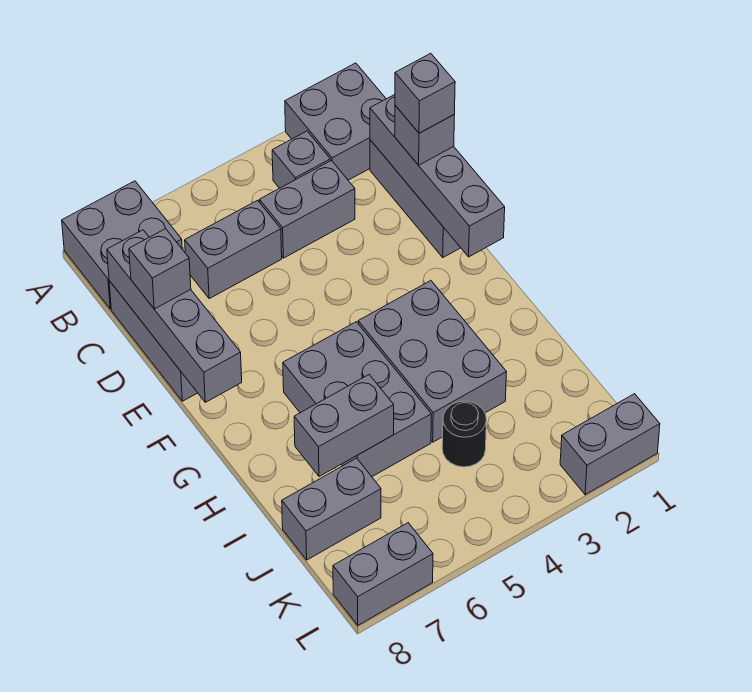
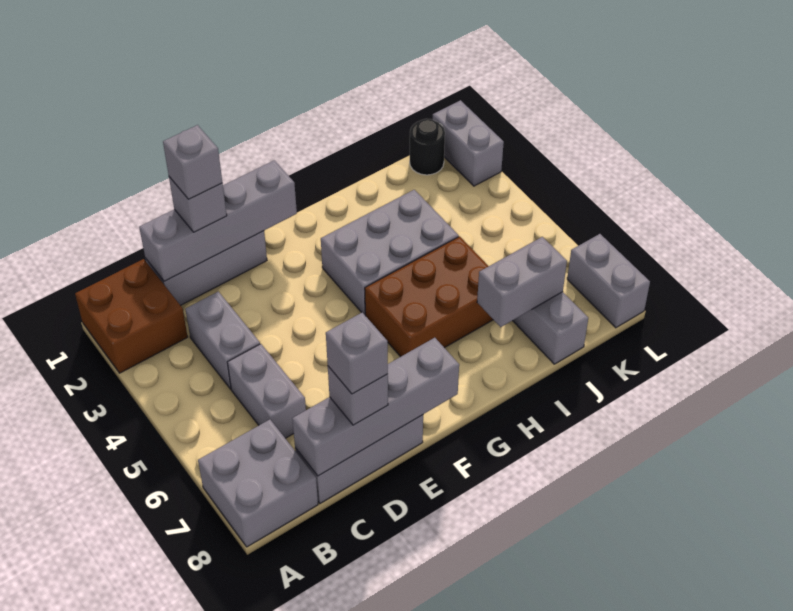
grey brick A1:B2 level 1 -> brown brick A1:B2 level 1
grey brick B3 level 1 -> grey brick D8 level 4
grey brick G5:I6 level 1 -> brown brick G5:I6 level 1
grey brick I6:I7 level 2 -> grey brick I7:J7 level 2
black round brick J4 level 1 -> black round brick K1 level 1

